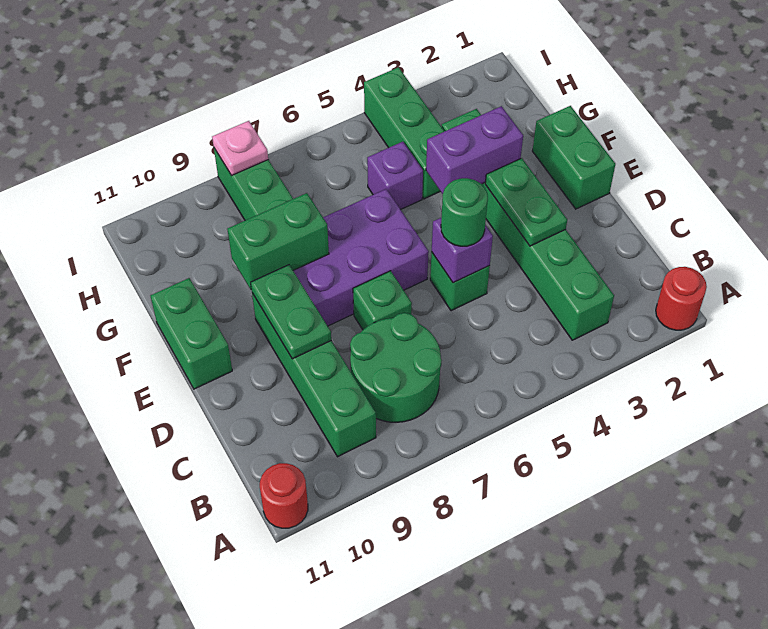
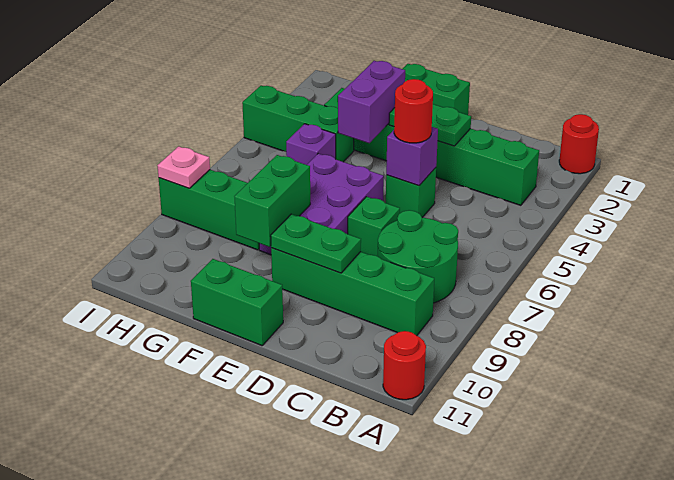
green round brick D5 level 3 -> red round brick D5 level 3

